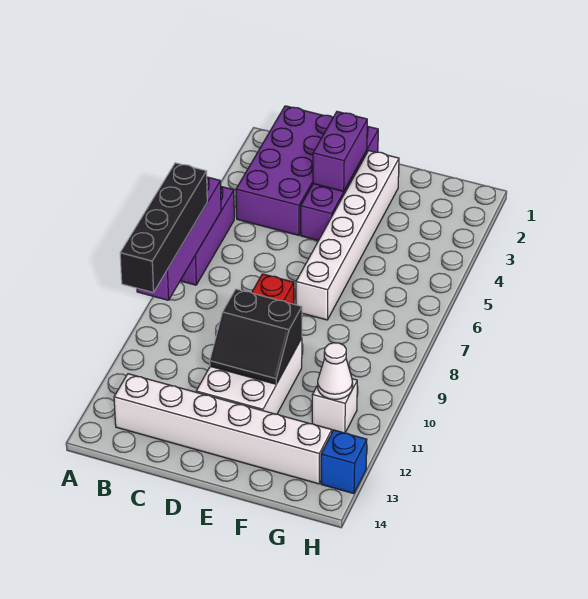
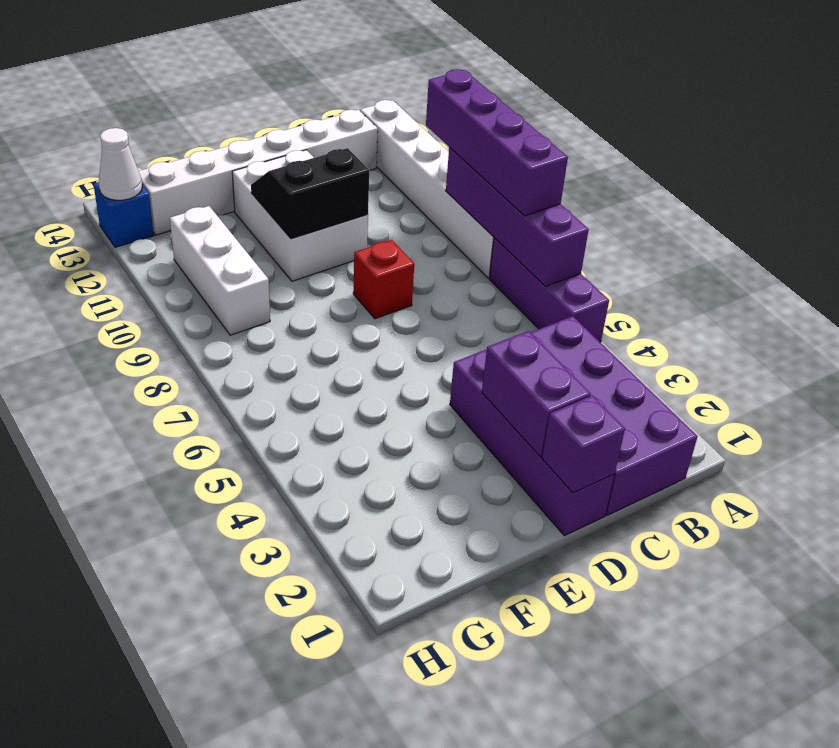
black brick A7:A10 level 3 -> purple brick A7:A10 level 3
none -> purple brick D1 level 2
white brick E2:E7 level 1 -> white brick A8:A13 level 1
white brick G11 level 1 -> white brick G9:G11 level 1
white cone G11 level 2 -> white cone H13 level 2

